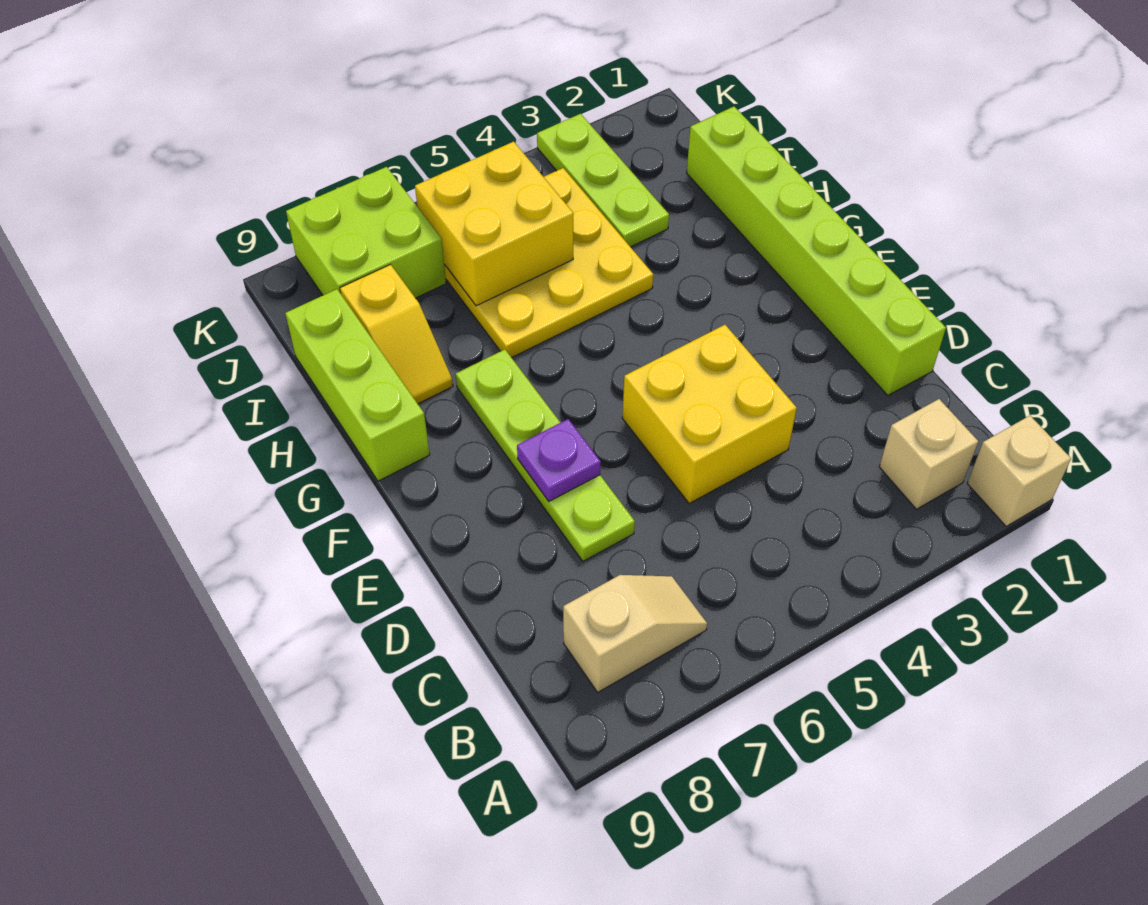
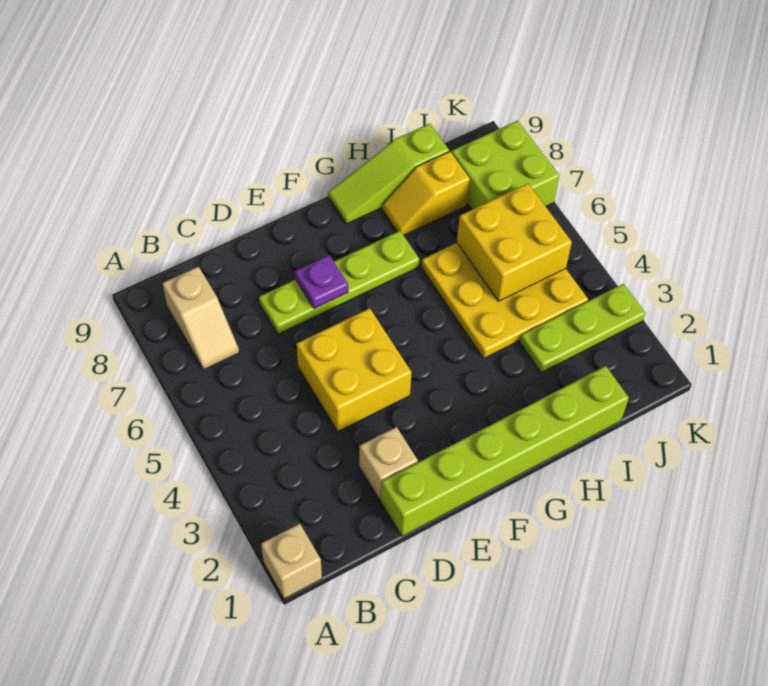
tan brick B2 level 1 -> tan brick D2 level 1
lime brick G9:I9 level 1 -> lime slope G9:I9 level 1 top I

